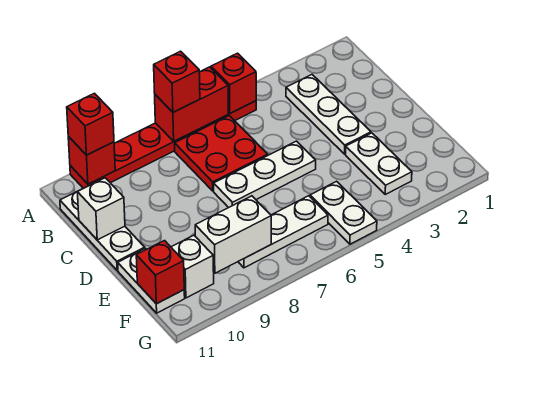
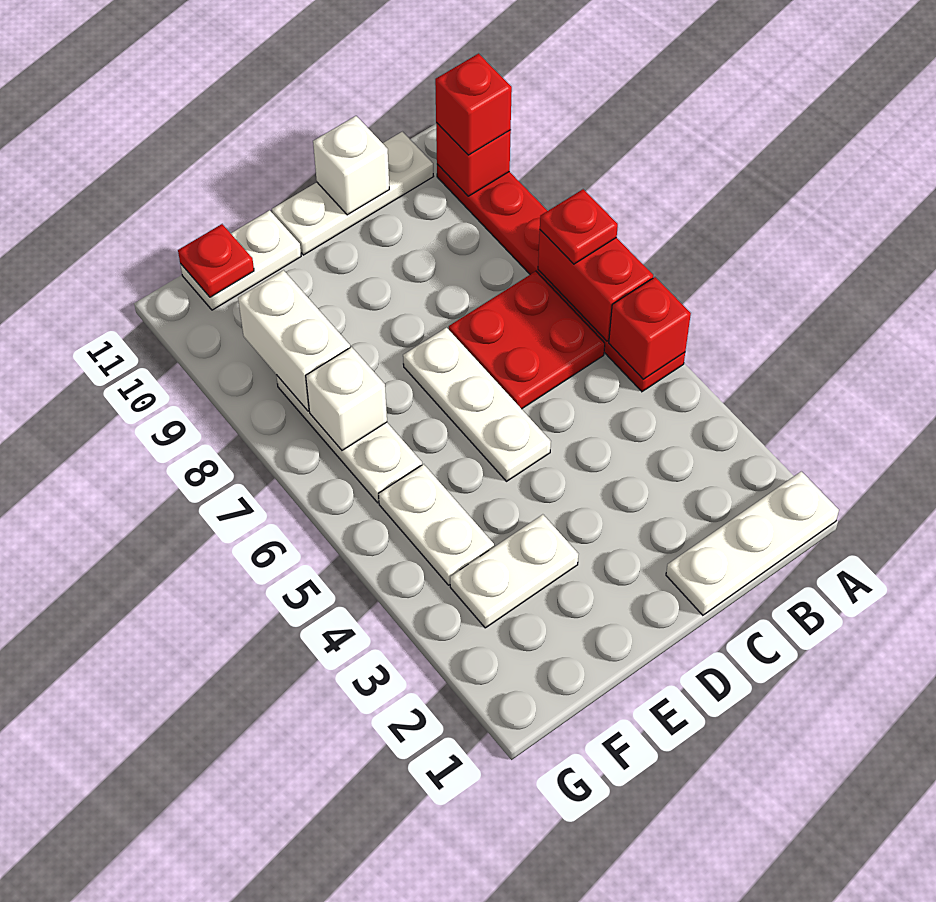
red brick A7 level 3 -> red plate A7 level 3
white plate B3:D3 level 1 -> white plate A1:C1 level 1
white plate F5:G5 level 1 -> white plate F4:F5 level 1
white brick F10 level 1 -> white brick F7 level 2
red brick F11 level 2 -> red plate F11 level 2

